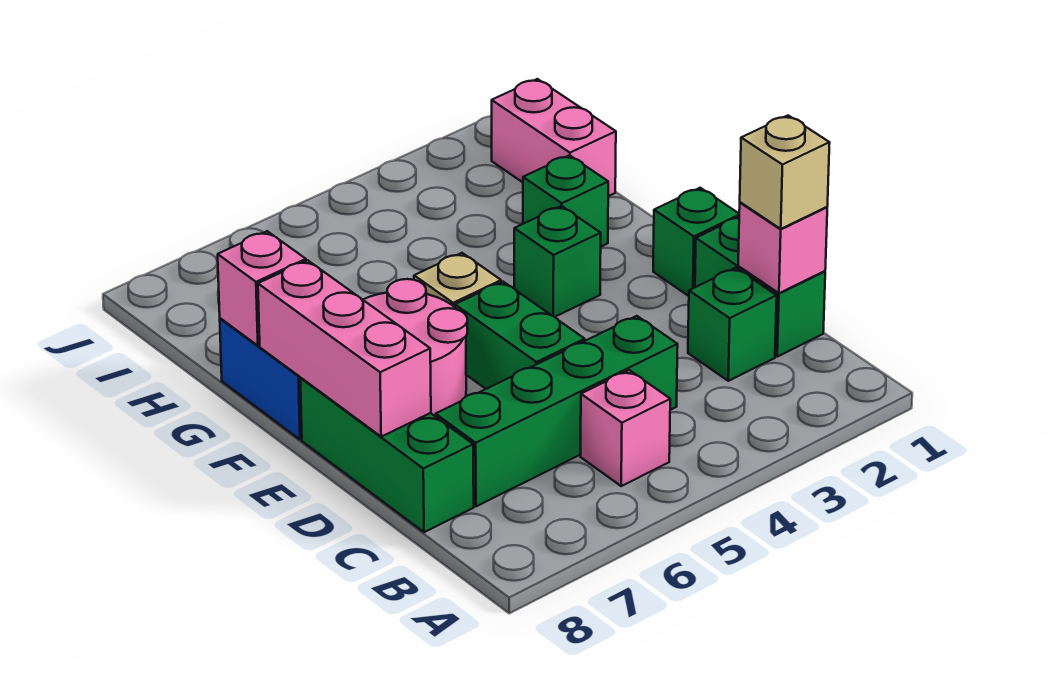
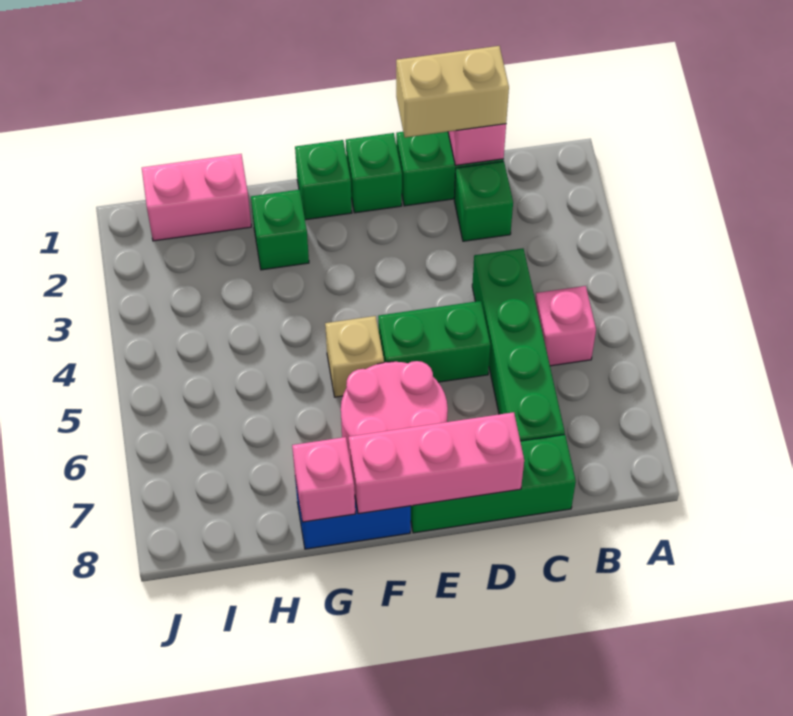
tan brick C1 level 3 -> tan brick C1:D1 level 3
green brick F3 level 1 -> green brick F1 level 1

